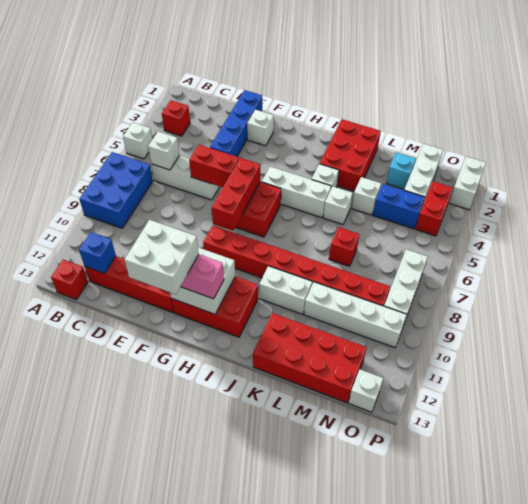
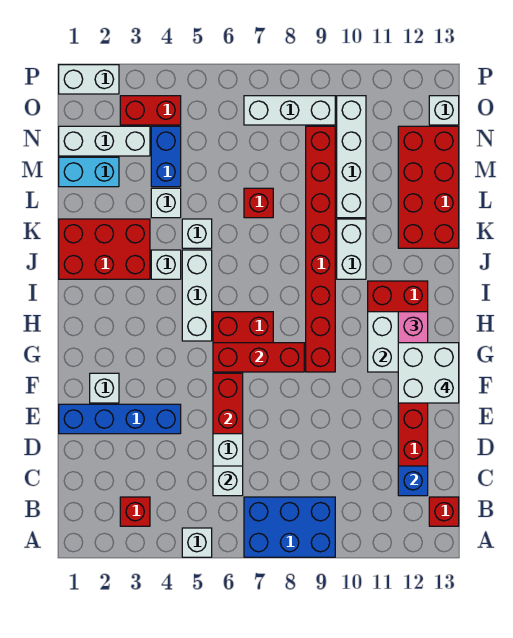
cyan brick M2 level 1 -> cyan brick M1:M2 level 1

